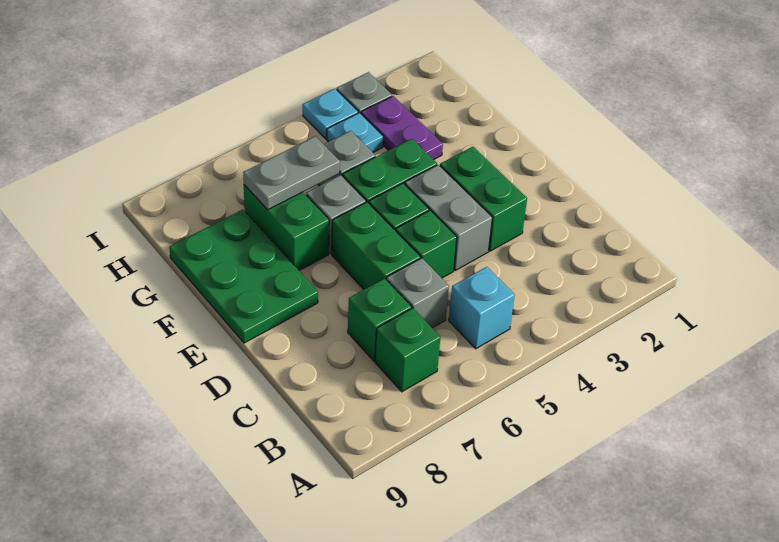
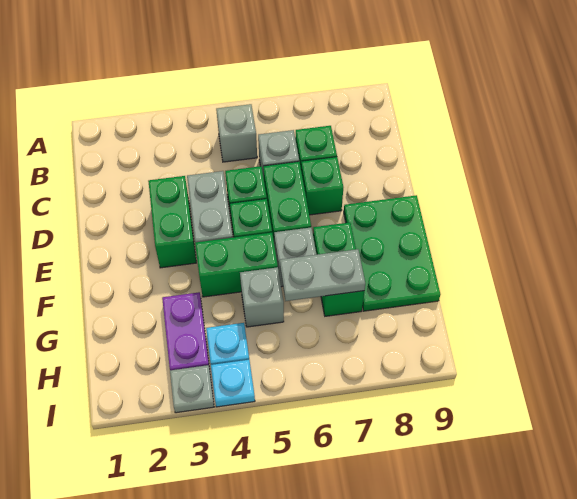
cyan brick B5 level 1 -> grey brick B5 level 1
green brick B7 level 1 -> green brick D7 level 1

